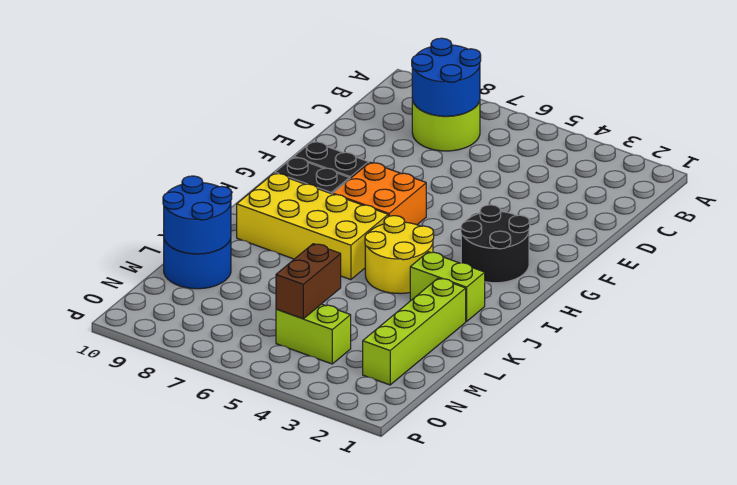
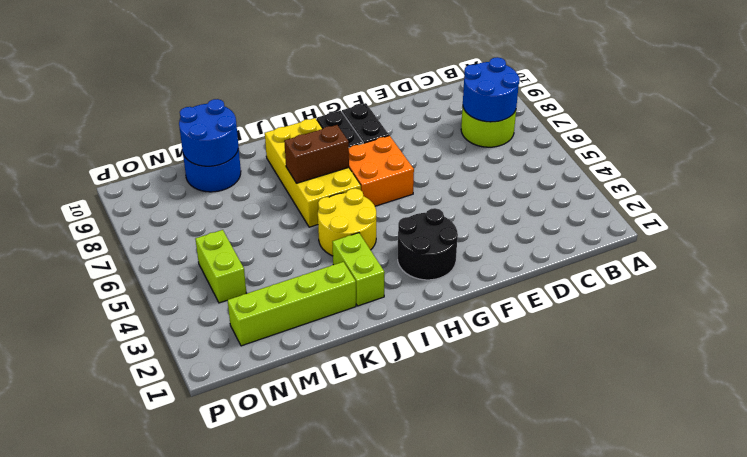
brown brick M5:N5 level 2 -> brown brick I7:J7 level 2

